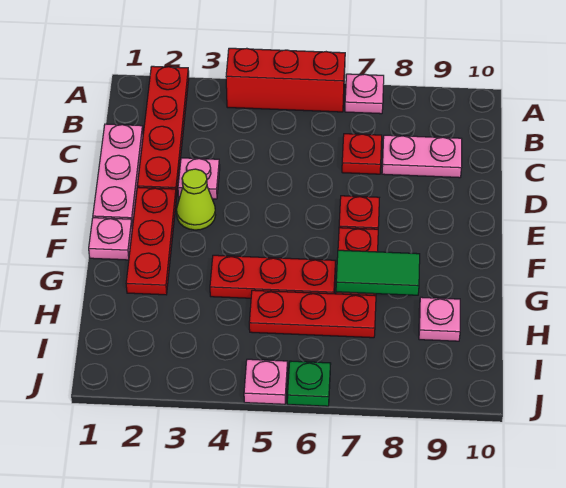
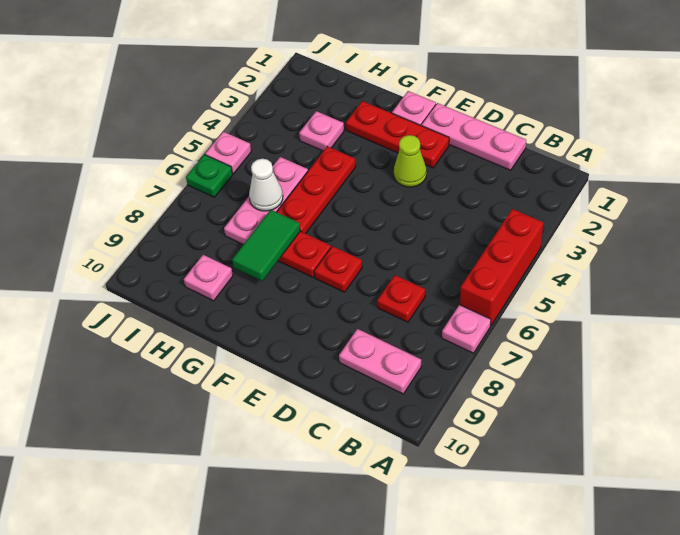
red plate A2:D2 level 1 -> none
pink plate C8:C9 level 1 -> pink plate B9:C9 level 1
pink plate D3 level 1 -> pink plate H3 level 1
red plate H5:H7 level 1 -> pink plate H5:H7 level 1
none -> white cone H6 level 2

